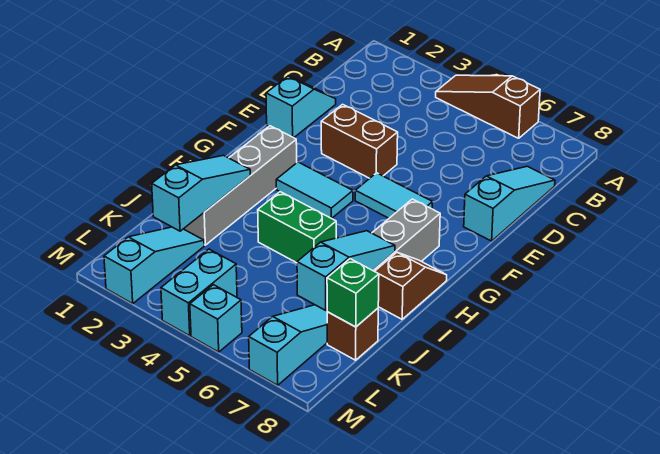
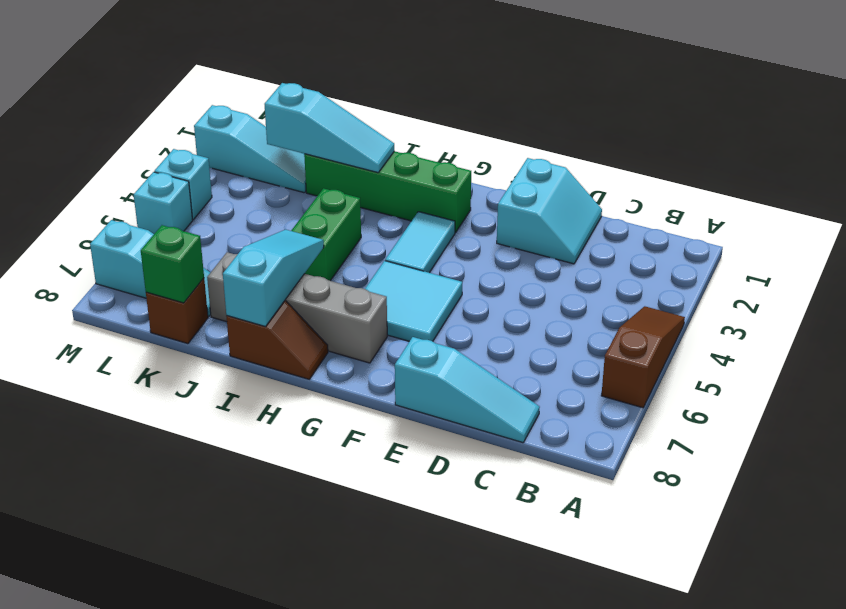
cyan slope D1:E1 level 1 top E -> cyan slope D1:E2 level 1 top E
brown brick E3:E4 level 1 -> none
cyan tile F5:F6 level 1 -> cyan tile F5:G6 level 1
grey brick G2:J2 level 1 -> green brick G2:J2 level 1
cyan slope I7:K7 level 2 top K -> cyan slope I6:I8 level 2 top 8
cyan brick L4:M4 level 1 -> cyan brick M4 level 1

